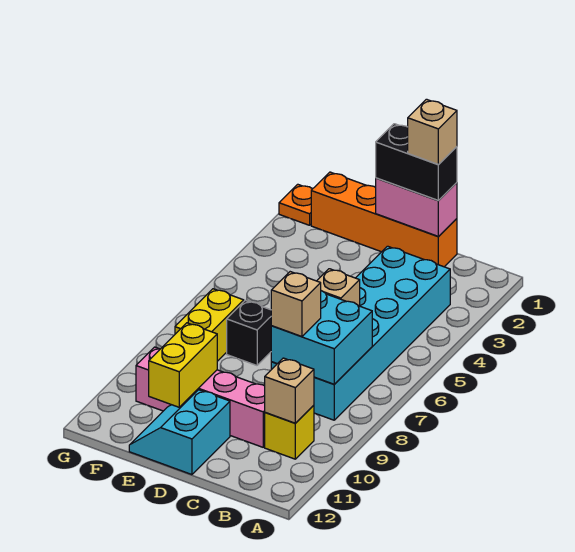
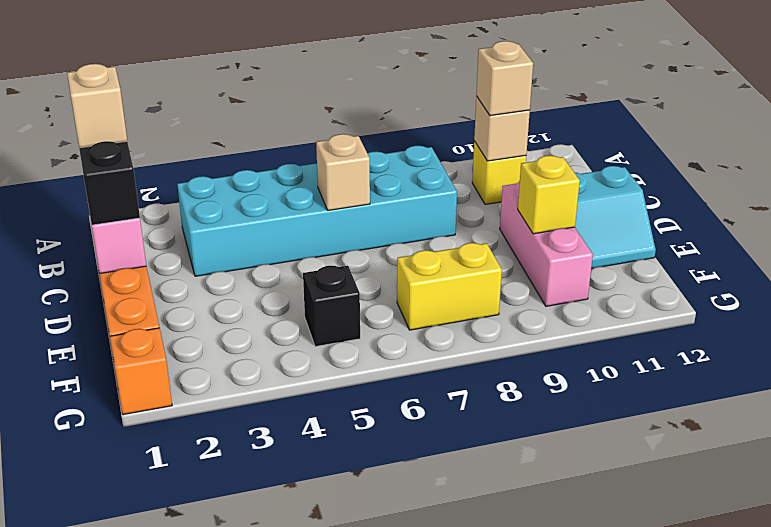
cyan brick B7:C8 level 2 -> none
tan brick C8 level 3 -> tan brick B10 level 3
pink brick C10:F10 level 1 -> pink brick D10:F10 level 1
black brick E7 level 1 -> black brick F5 level 1
yellow brick E10:E11 level 2 -> yellow brick E10 level 2
orange plate G1 level 1 -> orange brick G1 level 1

